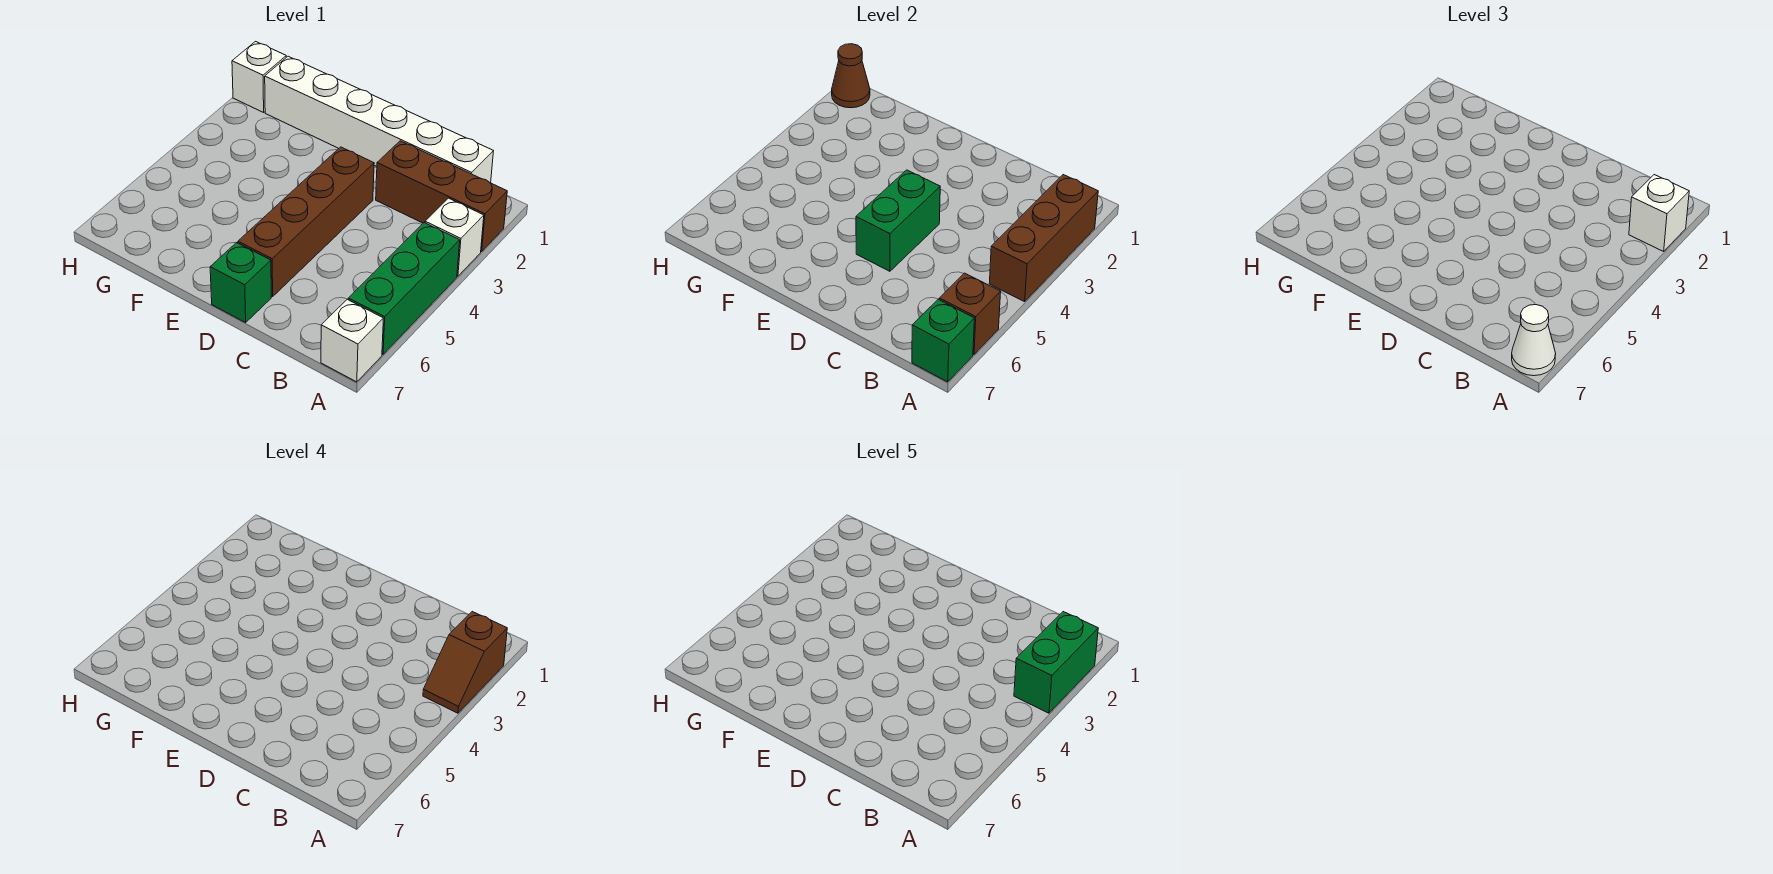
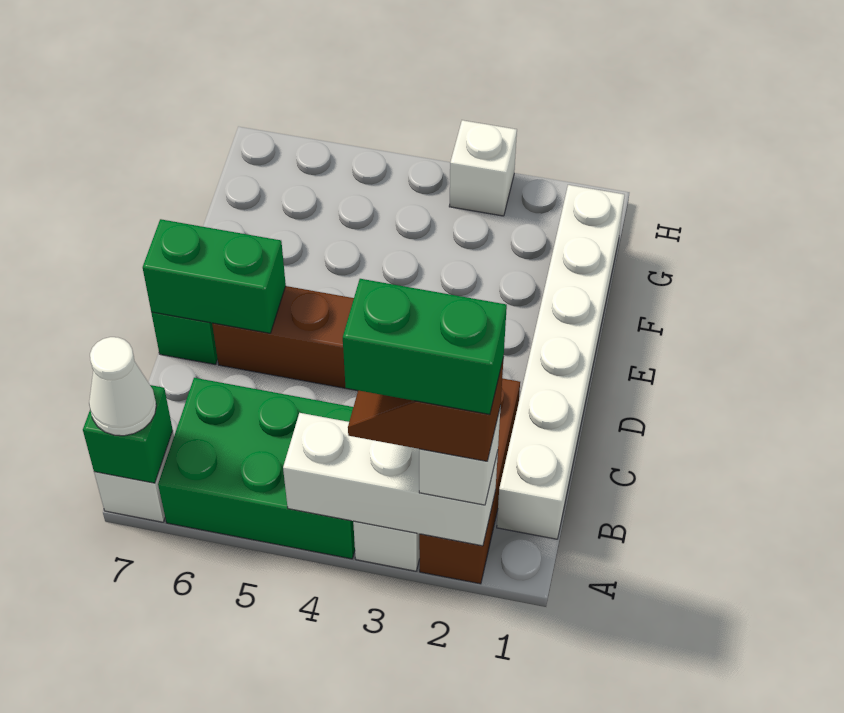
brown brick A2:A4 level 2 -> white brick A2:A4 level 2
green brick A4:A6 level 1 -> green brick A4:B6 level 1
brown brick A6 level 2 -> none
green brick D4:D5 level 2 -> green brick D6:D7 level 2
white brick H1 level 1 -> white brick H3 level 1
brown cone H1 level 2 -> none

